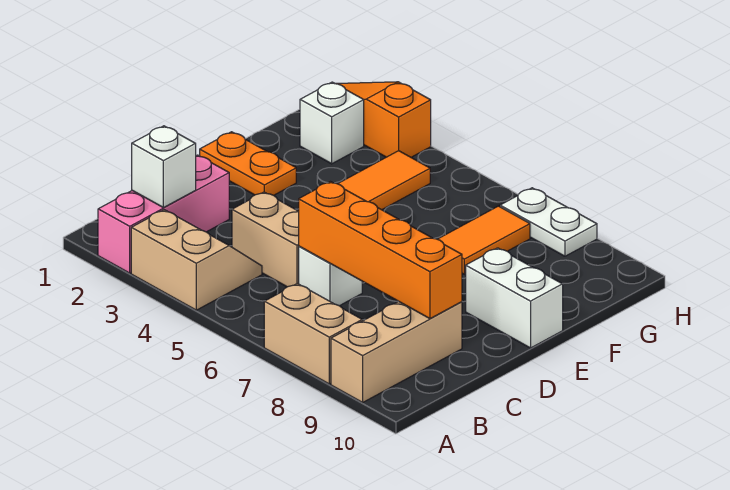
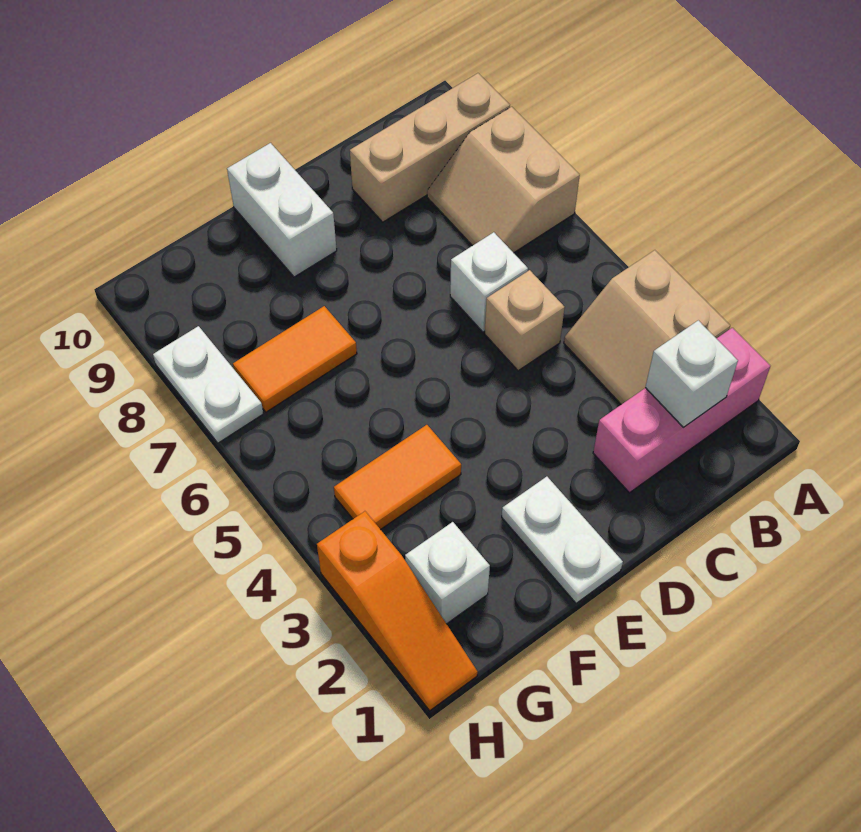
tan brick C4:C5 level 1 -> tan brick C5 level 1
orange brick C6:C9 level 2 -> none
orange plate E1:E2 level 1 -> white plate E1:E2 level 1

